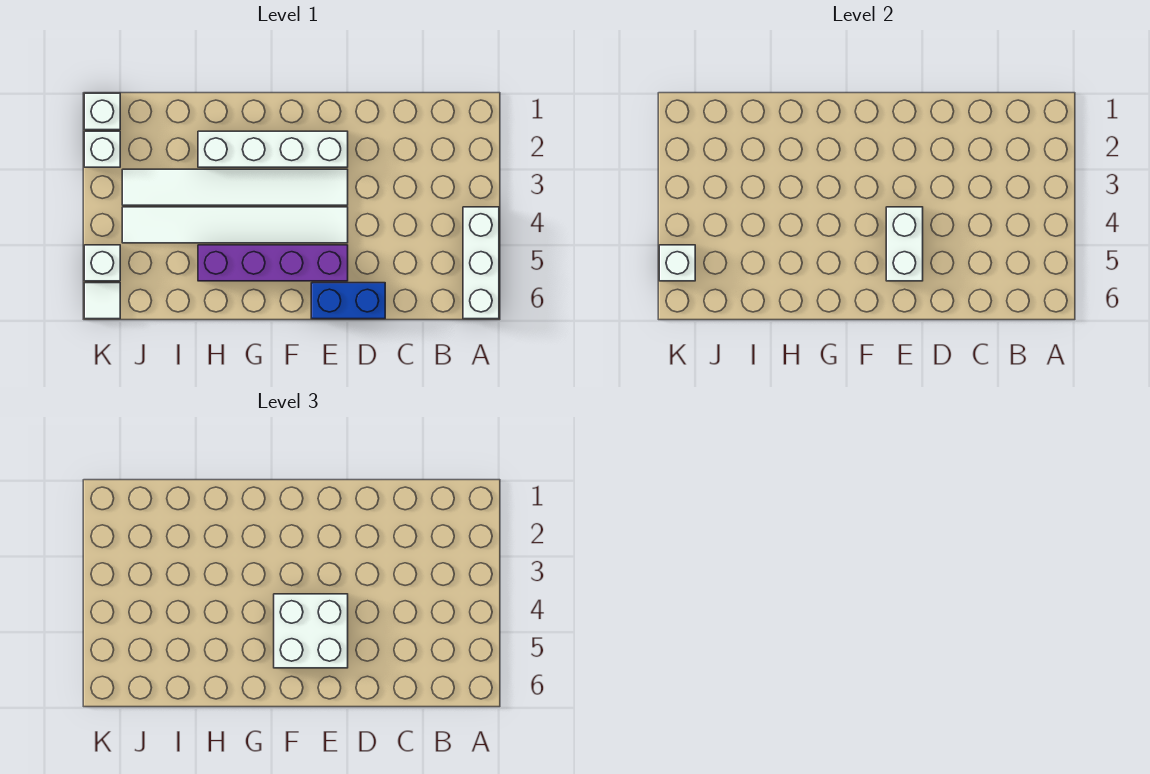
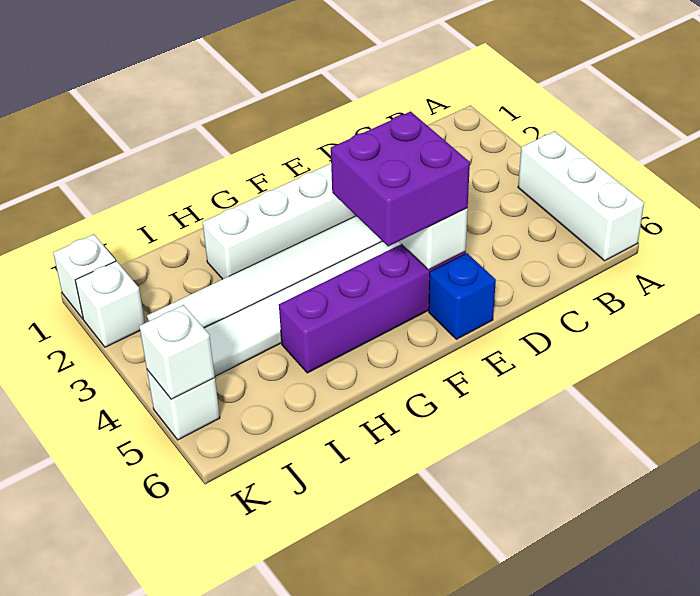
blue brick D6:E6 level 1 -> blue brick E6 level 1
white brick E4:F5 level 3 -> purple brick E4:F5 level 3
white tile K6 level 1 -> none

